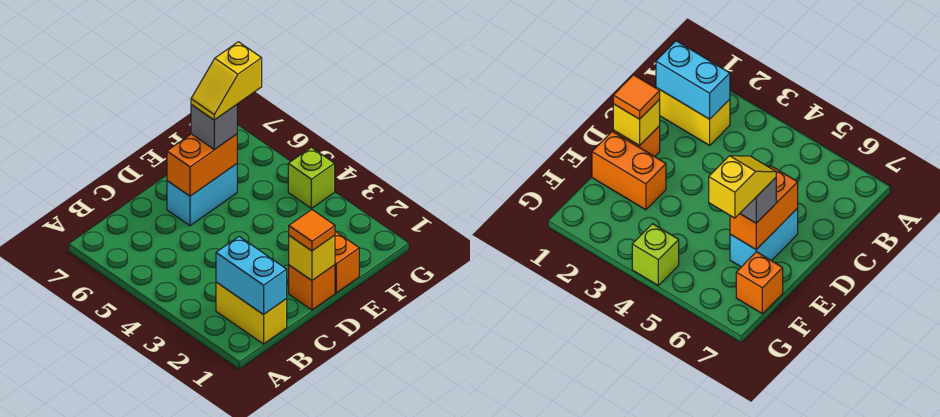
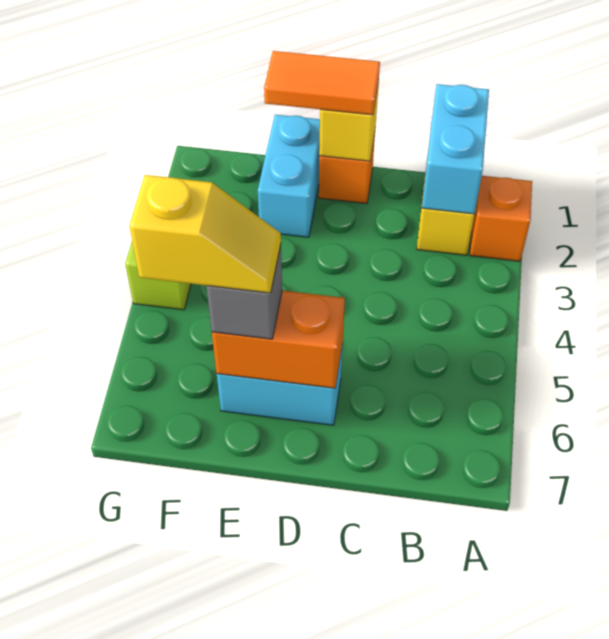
orange tile D1 level 3 -> orange tile D1:E1 level 3
orange brick E1:E2 level 1 -> cyan brick E1:E2 level 1
orange brick F7 level 1 -> orange brick A2 level 1

